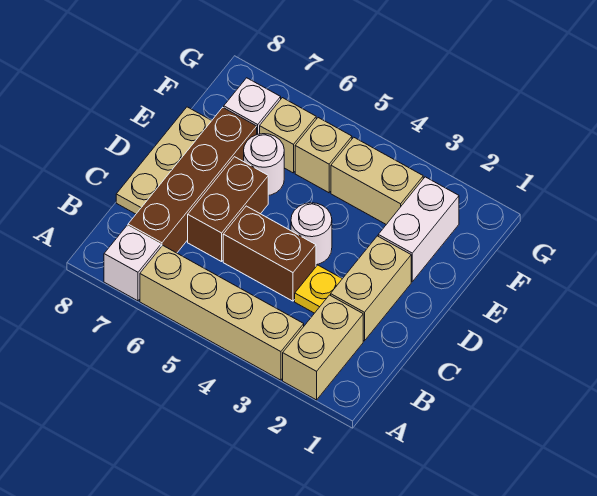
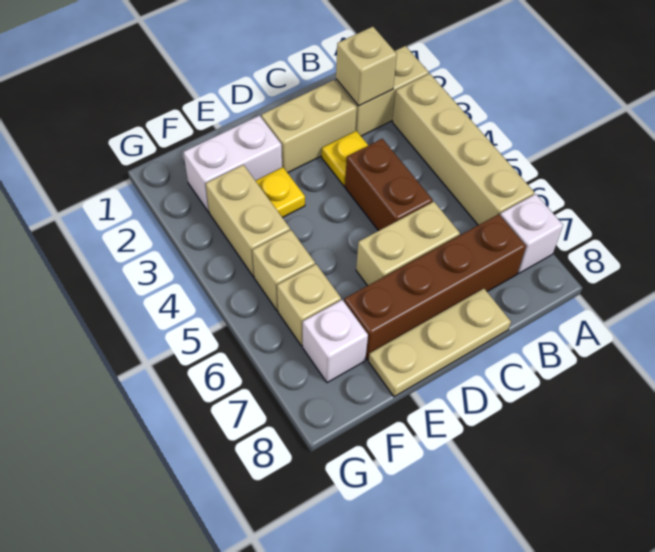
none -> tan brick B2 level 2
brown brick C6:D6 level 1 -> tan brick C6:D6 level 1
white round brick D4 level 1 -> none
none -> yellow plate E3 level 1
white round brick E6 level 1 -> none

